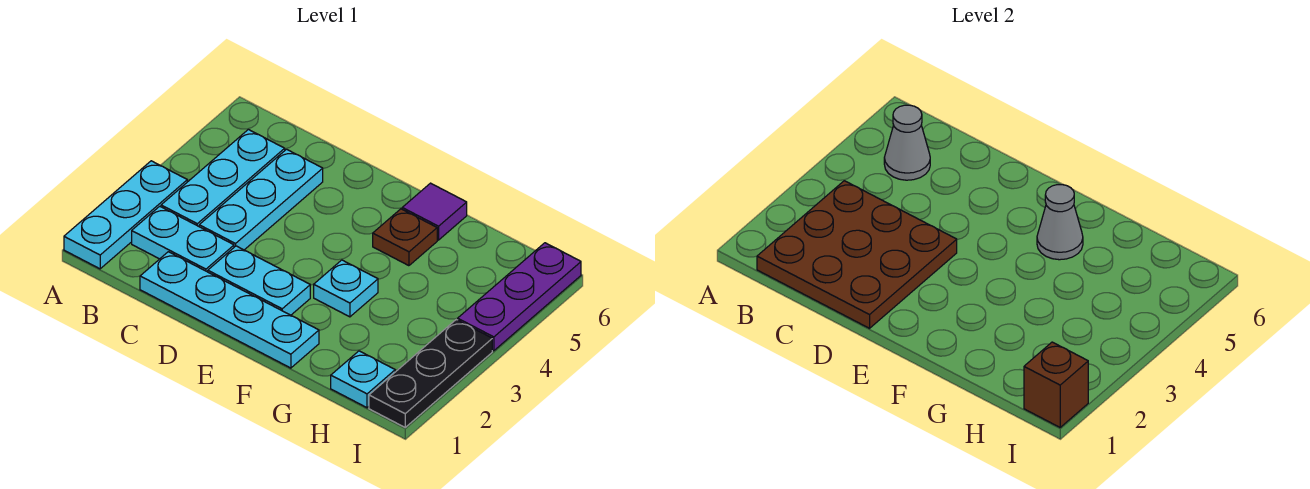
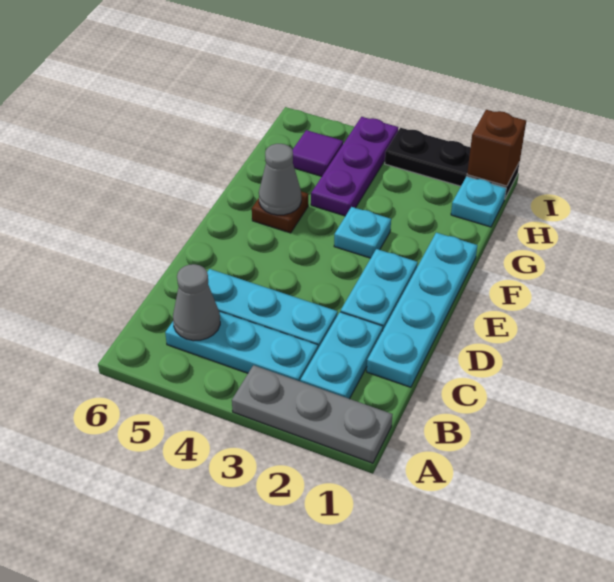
cyan plate A1:A3 level 1 -> grey plate A1:A3 level 1
brown plate B1:D3 level 2 -> none
purple tile F6 level 1 -> purple tile H5 level 1
purple plate I4:I6 level 1 -> purple plate G4:I4 level 1

